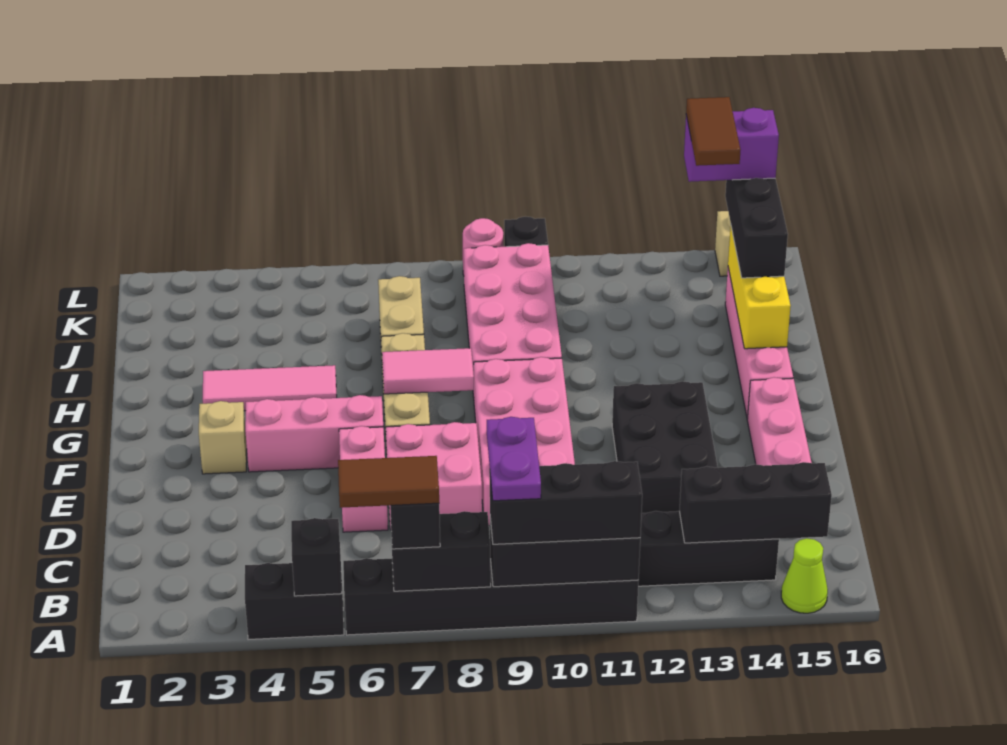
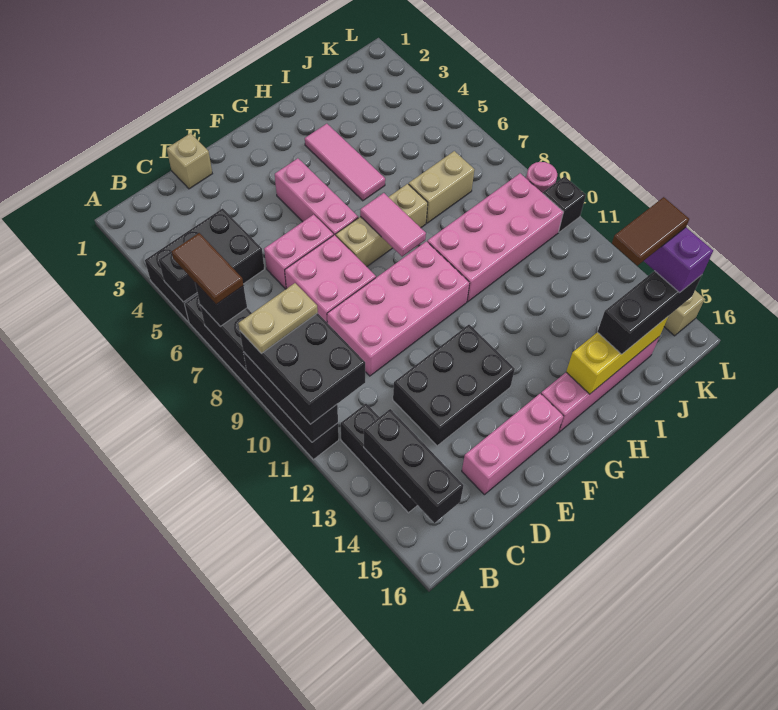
black brick A4:A5 level 1 -> black brick A4:C5 level 1
black brick A9:A11 level 3 -> black brick A9:B11 level 3
purple plate A9:B9 level 4 -> tan plate A9:B9 level 4
lime cone A15 level 1 -> none
tan brick F3 level 1 -> tan brick D1 level 1

